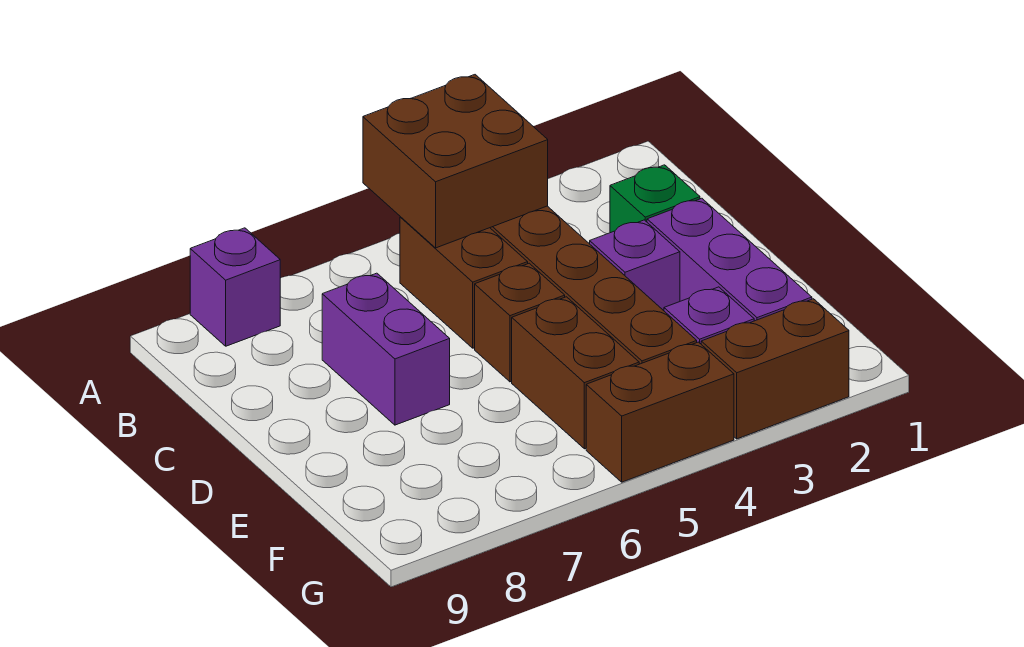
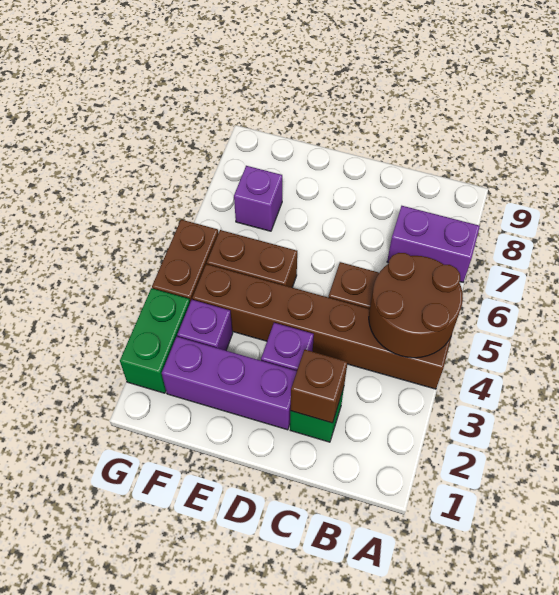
brown brick A4:B5 level 2 -> brown round brick A4:B5 level 2
purple brick A8 level 1 -> purple brick F7 level 1
purple brick C7:D7 level 1 -> purple brick A7:B7 level 1
brown brick D5 level 1 -> brown brick C2 level 2
brown brick G2:G3 level 1 -> green brick G2:G3 level 1

